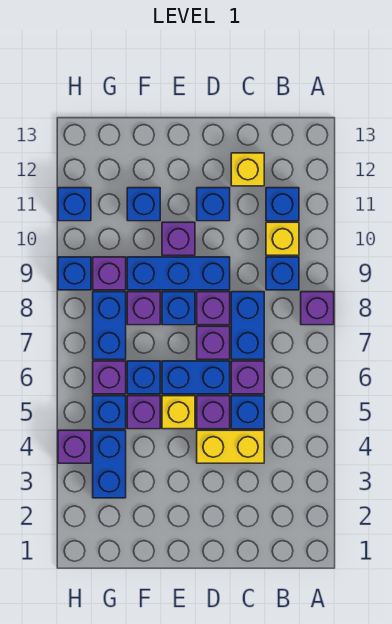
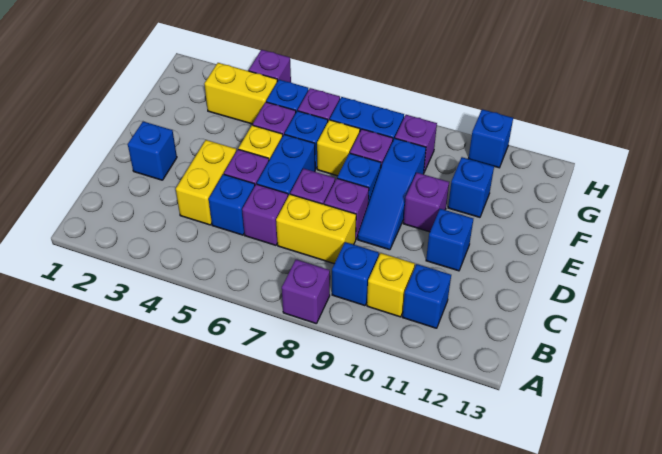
blue brick C7:C8 level 1 -> yellow brick C7:C8 level 1
yellow brick C12 level 1 -> yellow brick F7 level 1
blue brick D9:F9 level 1 -> blue slope D9:F9 level 1 top F
blue brick G3:G4 level 1 -> yellow brick G3:G4 level 1
blue brick H9 level 1 -> blue brick D2 level 1

